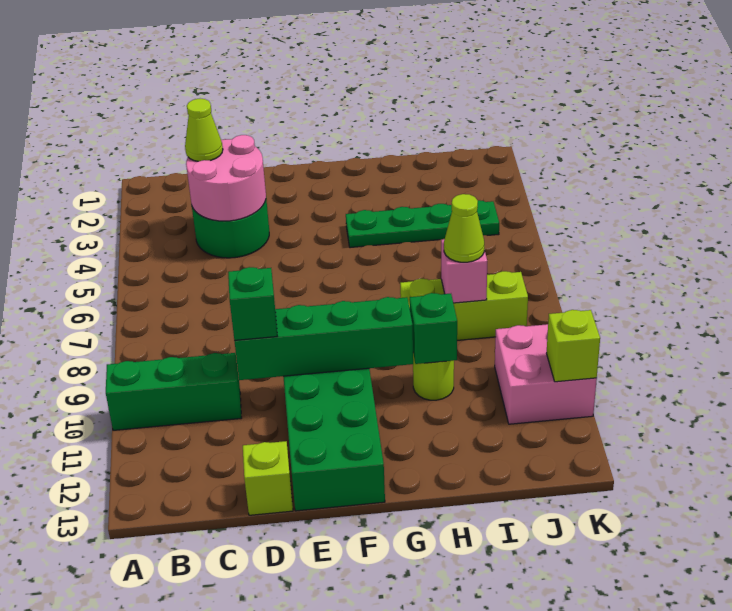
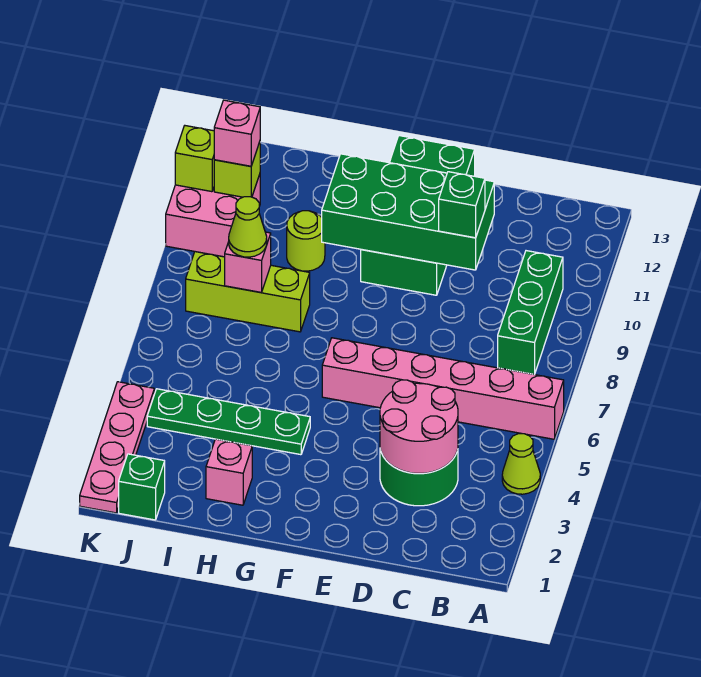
none -> pink brick A6:F6 level 1
green brick A10:C10 level 1 -> green brick B8:B10 level 1
lime cone C3 level 3 -> lime cone A4 level 1
green brick D10:G10 level 2 -> green brick D10:G11 level 2
lime brick D13 level 1 -> lime brick J11 level 2
none -> pink brick H2 level 1
green brick H10 level 2 -> green brick J1 level 1
none -> pink brick J11 level 3
none -> pink plate K1:K4 level 1

